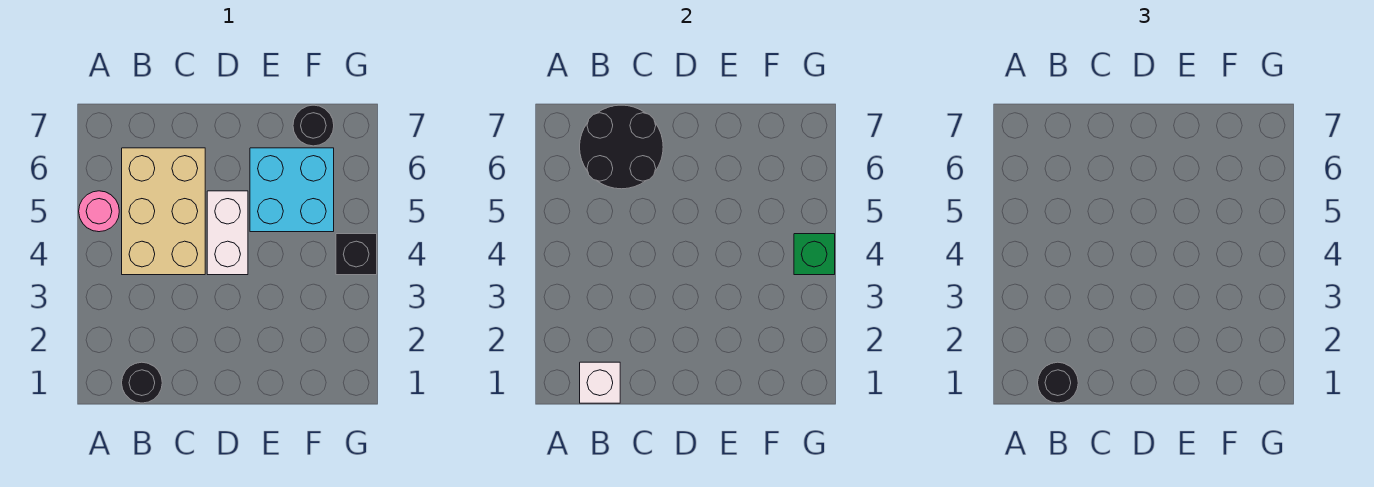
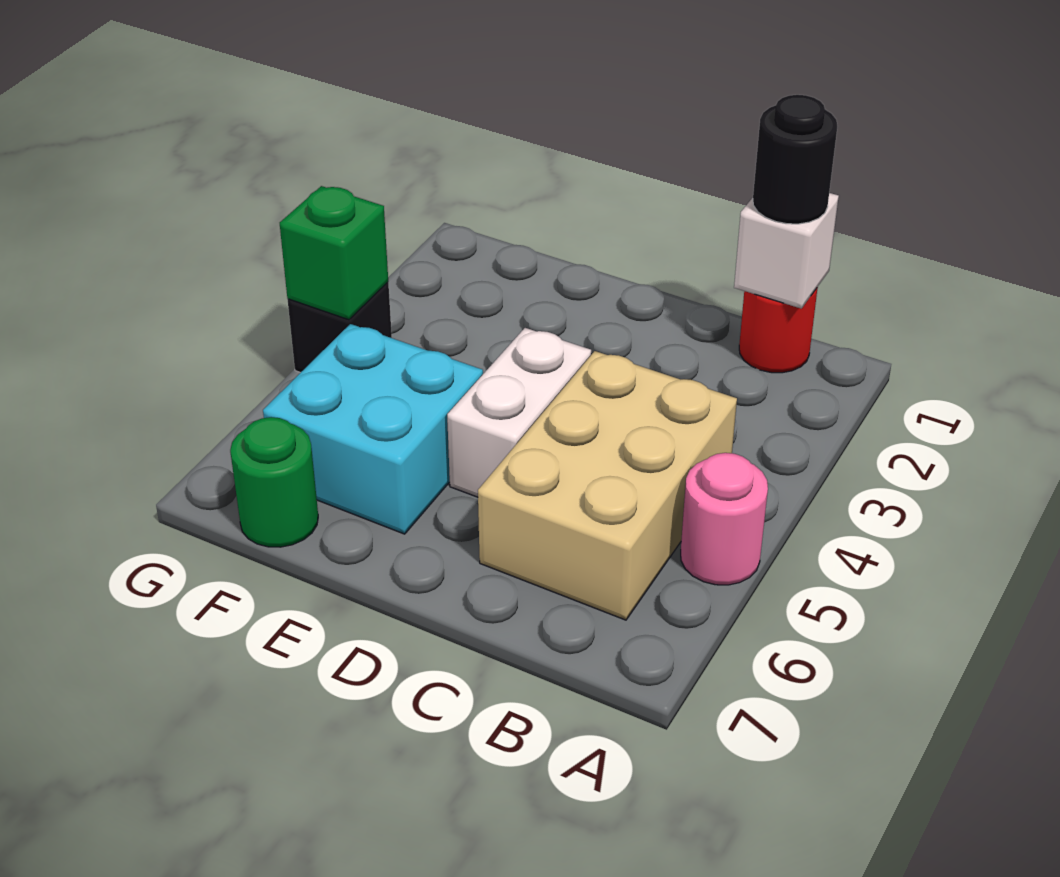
black round brick B1 level 1 -> red round brick B1 level 1
black round brick B6:C7 level 2 -> none
black round brick F7 level 1 -> green round brick F7 level 1

